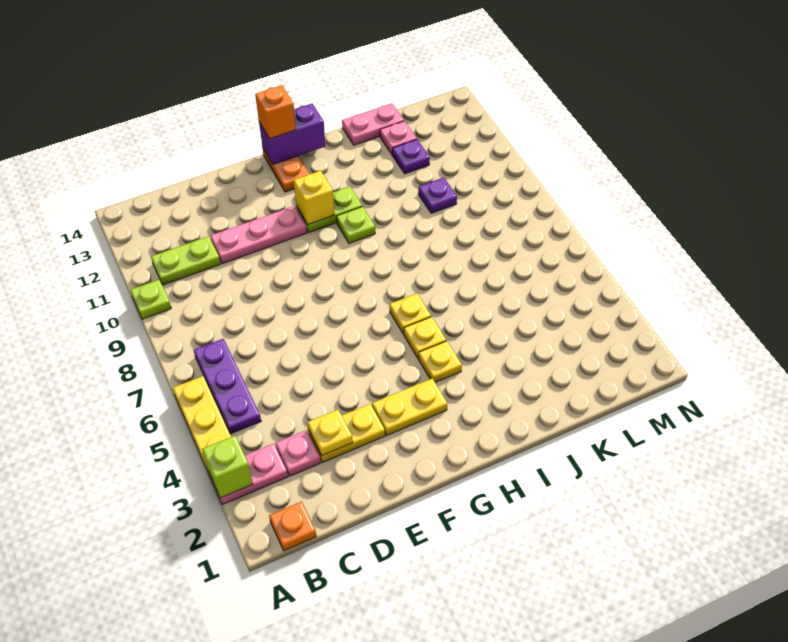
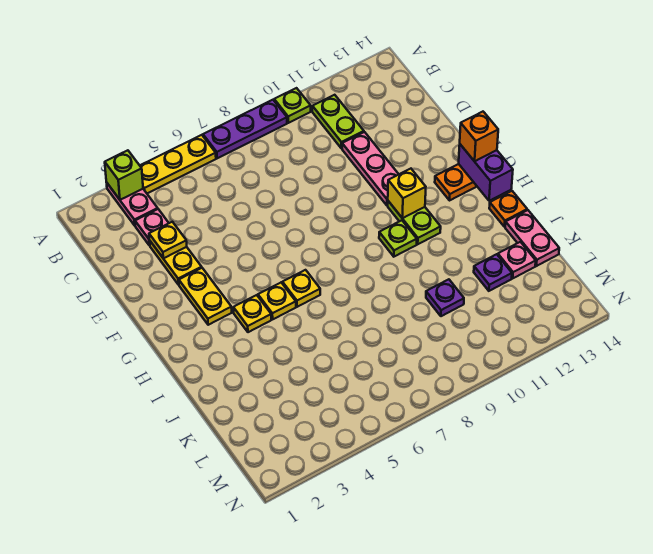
orange plate B1 level 1 -> orange plate I14 level 1
purple plate B5:B7 level 1 -> purple plate A7:A9 level 1

